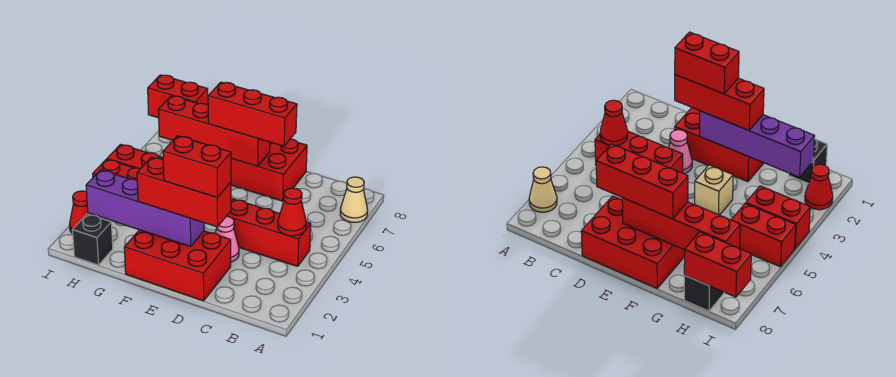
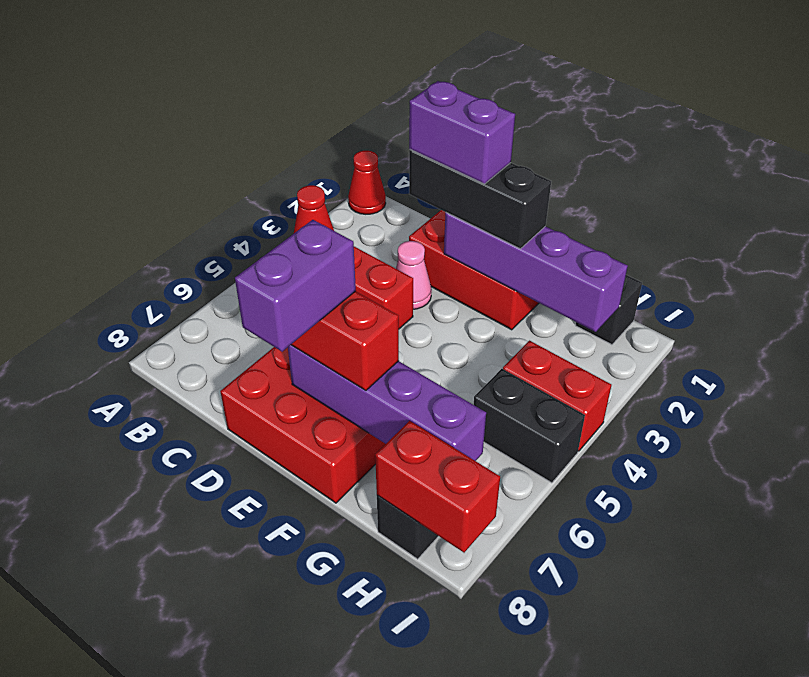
tan cone A7 level 1 -> none
red brick D2:F2 level 3 -> black brick D2:F2 level 3
red brick D2:E2 level 4 -> purple brick D2:E2 level 4
red brick E7:H7 level 2 -> purple brick E7:H7 level 2
none -> purple brick E7:E8 level 4
tan brick F4 level 1 -> none
red brick H5:I5 level 1 -> black brick H5:I5 level 1
red cone I2 level 1 -> red cone A1 level 1

